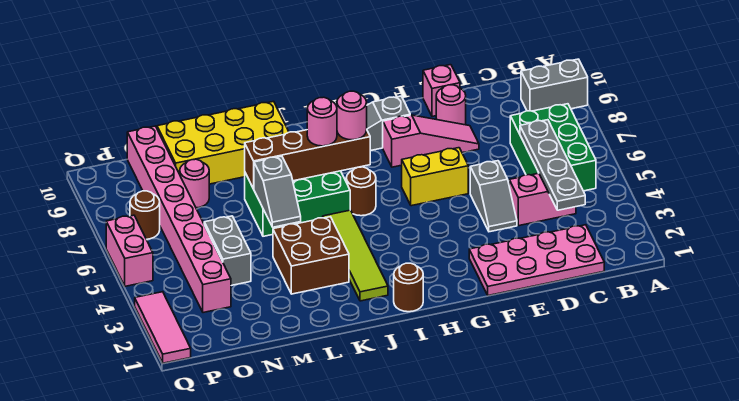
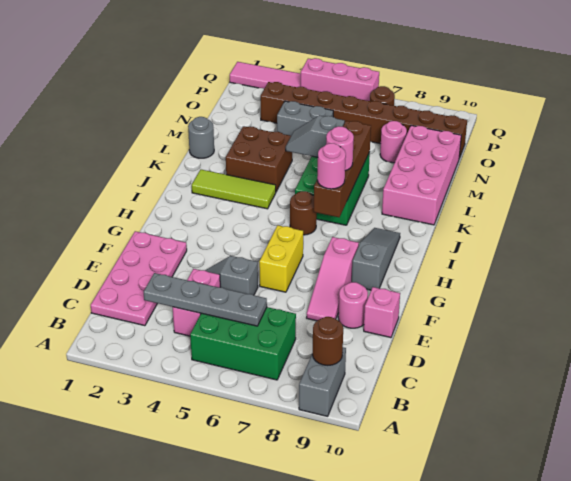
brown round brick I1 level 1 -> brown round brick B9 level 2
lime tile J2:J5 level 1 -> lime tile J2:J4 level 1
yellow brick K9:N10 level 1 -> pink brick K9:N10 level 1
none -> grey round brick L1 level 1
pink brick O3:O10 level 1 -> brown brick O3:O10 level 1
pink brick Q5:Q6 level 1 -> pink brick Q4:Q6 level 1

